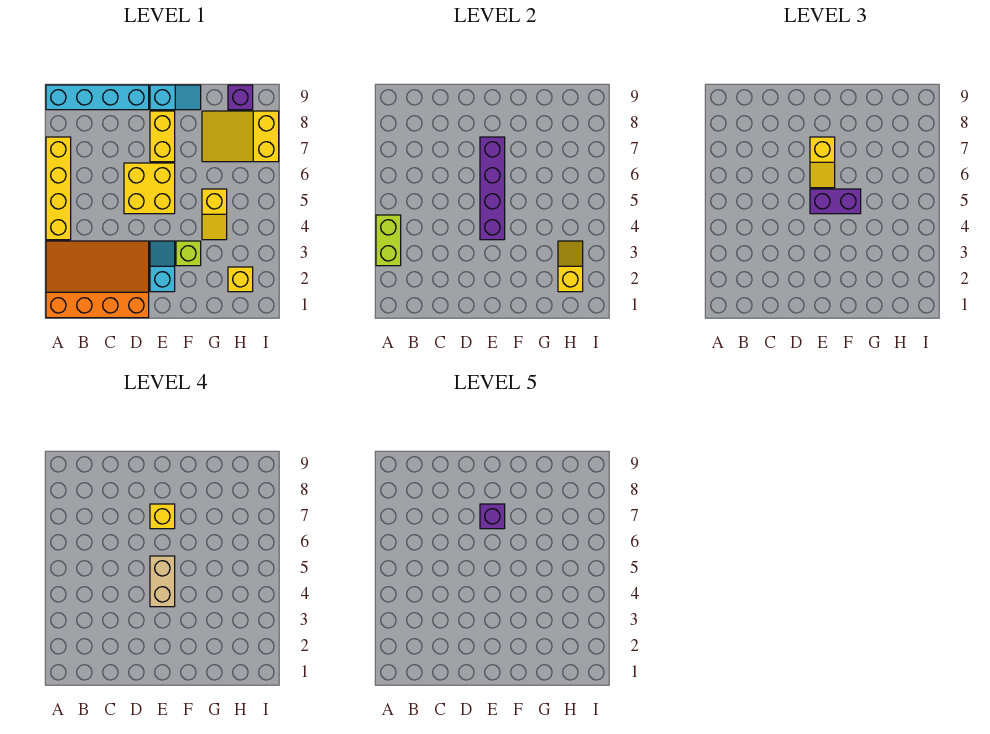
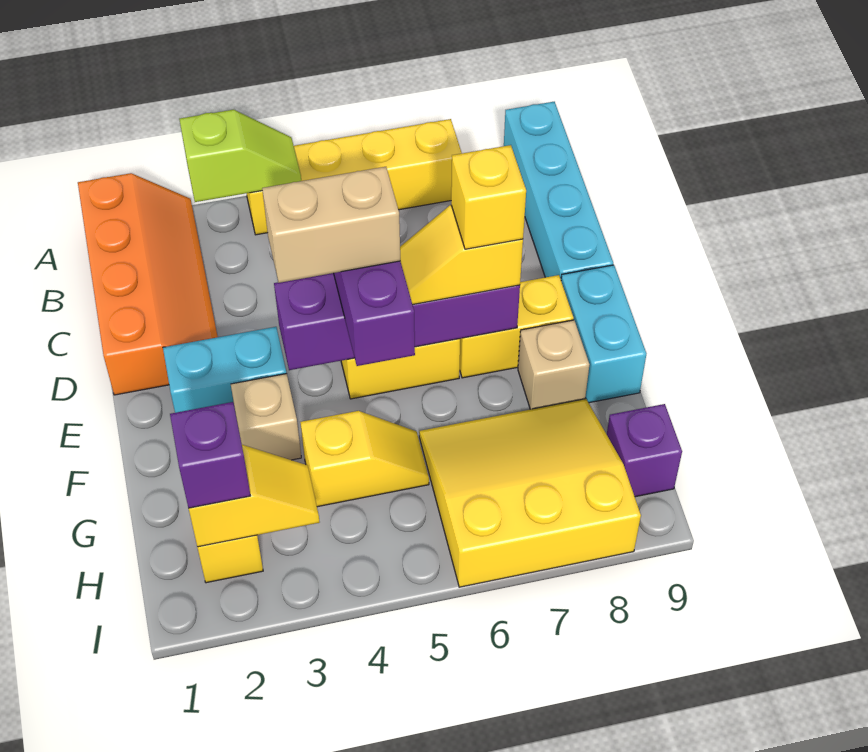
orange slope A1:D3 level 1 top 1 -> orange slope A1:D2 level 1 top 1
lime brick A3:A4 level 2 -> lime slope A3:A4 level 2 top 3
cyan slope E2:E3 level 1 top 2 -> cyan brick E2:E3 level 1
purple brick E7 level 5 -> purple brick H2 level 3
cyan slope E9:F9 level 1 top E -> cyan brick E9:F9 level 1
lime brick F3 level 1 -> tan brick F3 level 1
none -> tan brick F8 level 1
yellow slope G4:G5 level 1 top 5 -> yellow slope G4:G5 level 1 top 4
yellow slope G7:I8 level 1 top I -> yellow slope G6:I8 level 1 top I

